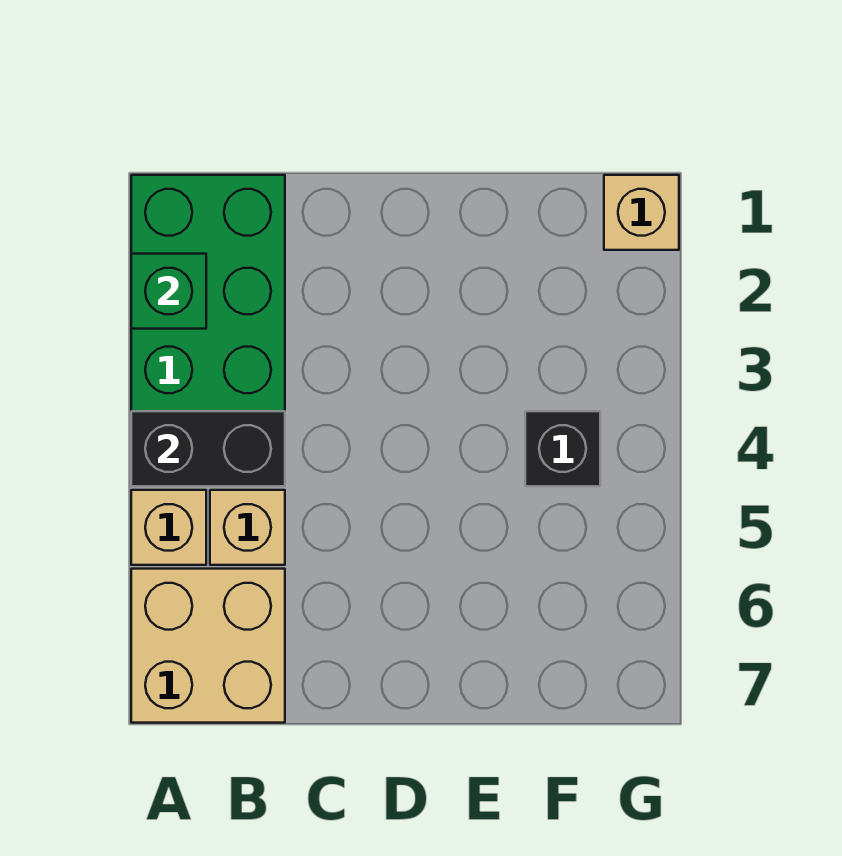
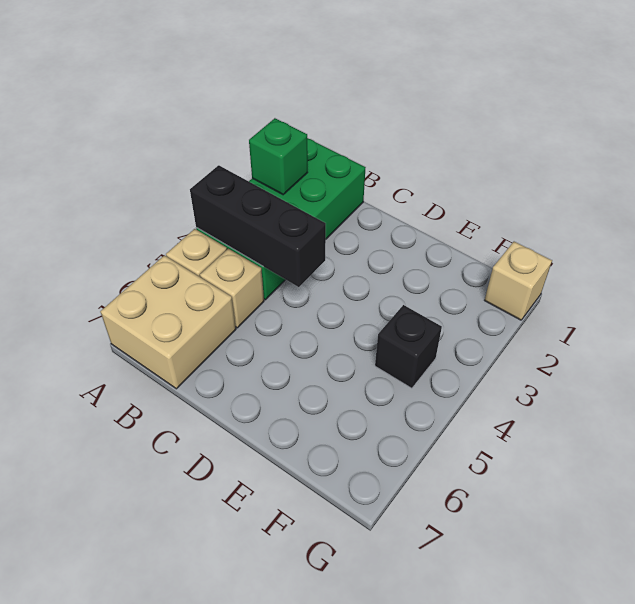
black brick A4:B4 level 2 -> black brick A4:C4 level 2

